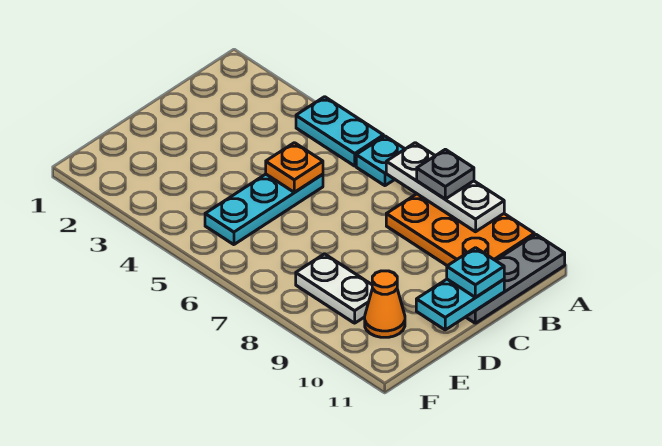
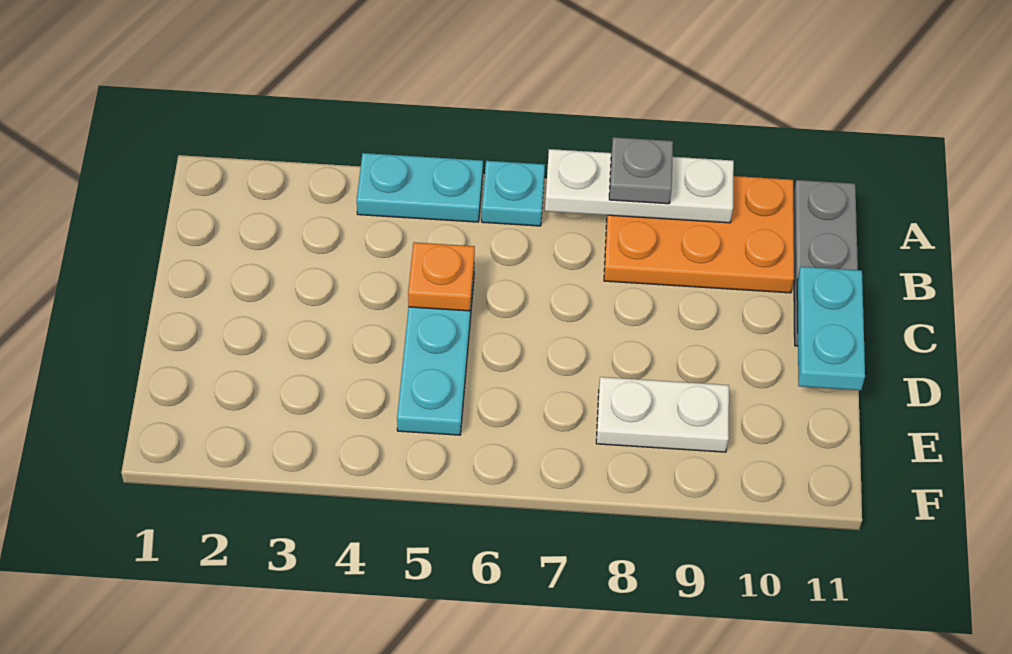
cyan plate C11 level 3 -> none
orange cone E10 level 1 -> none

